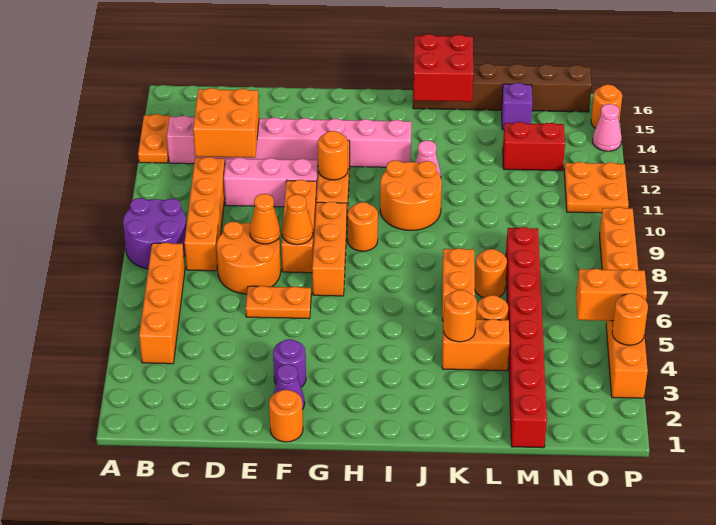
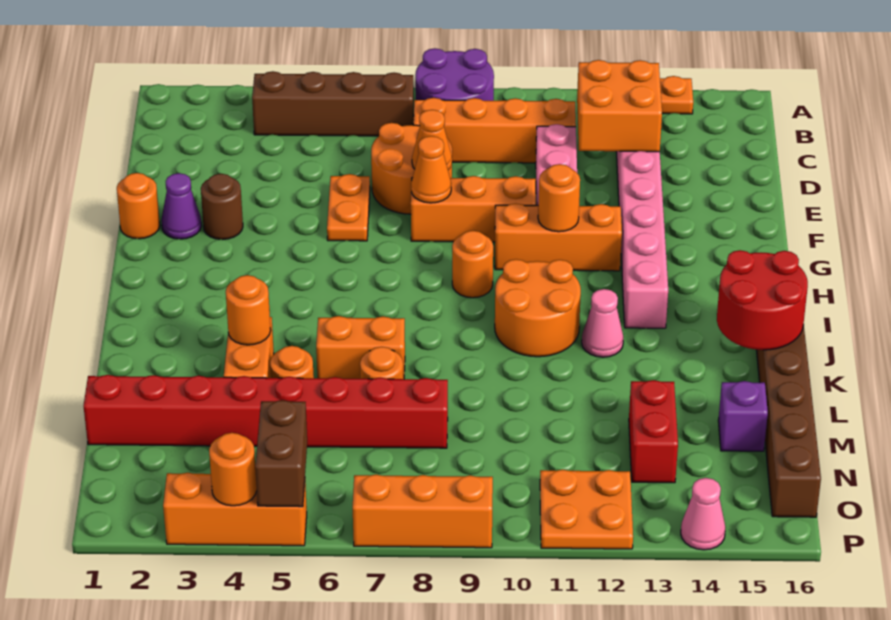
orange brick B4:B7 level 1 -> brown brick B4:B7 level 1
purple round brick F3 level 1 -> brown round brick F3 level 1
orange brick G7:G9 level 1 -> none
red brick J15:K16 level 2 -> red round brick J15:K16 level 2
orange brick O5:P5 level 2 -> brown brick O5:P5 level 2
orange round brick P15 level 1 -> none

